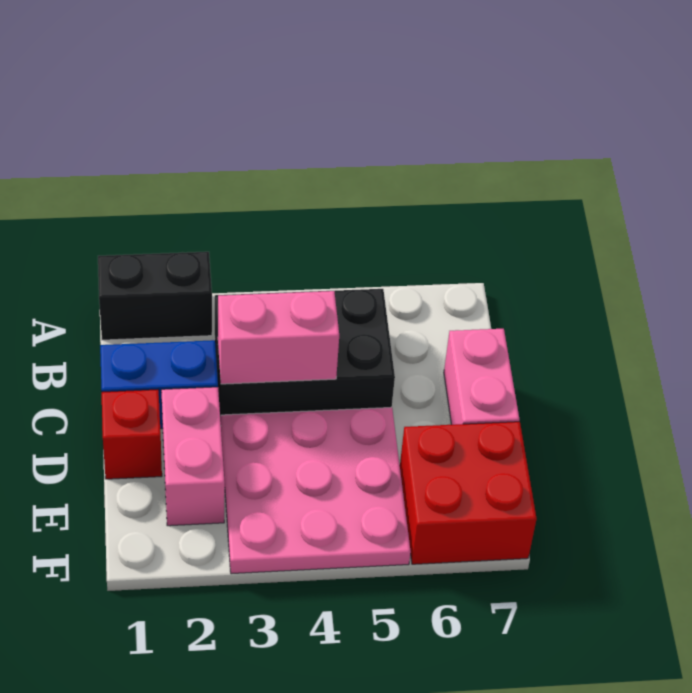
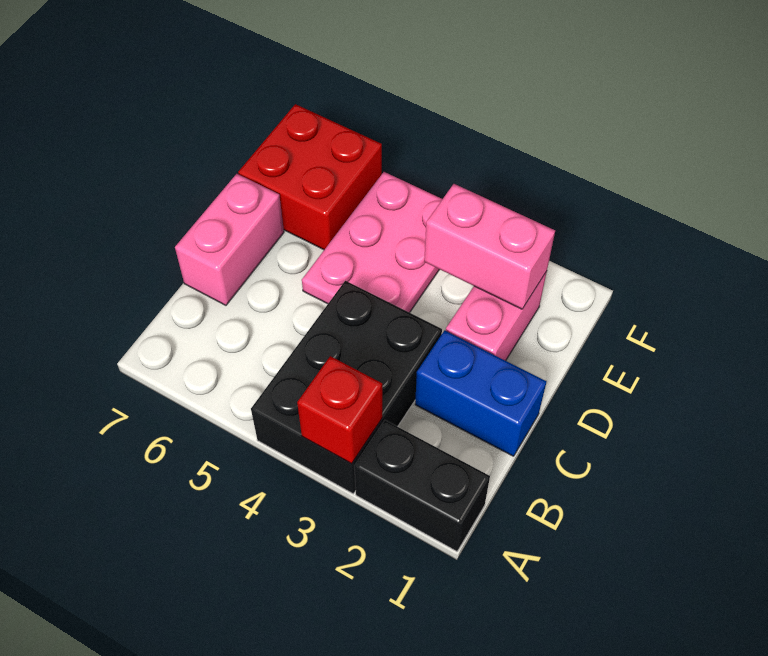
black brick B3:C5 level 1 -> black brick A3:C4 level 1
pink brick C3:C4 level 2 -> pink brick E2:E3 level 2
red brick D1 level 1 -> red brick A3 level 2
pink plate D3:F5 level 1 -> pink plate D4:F5 level 1

